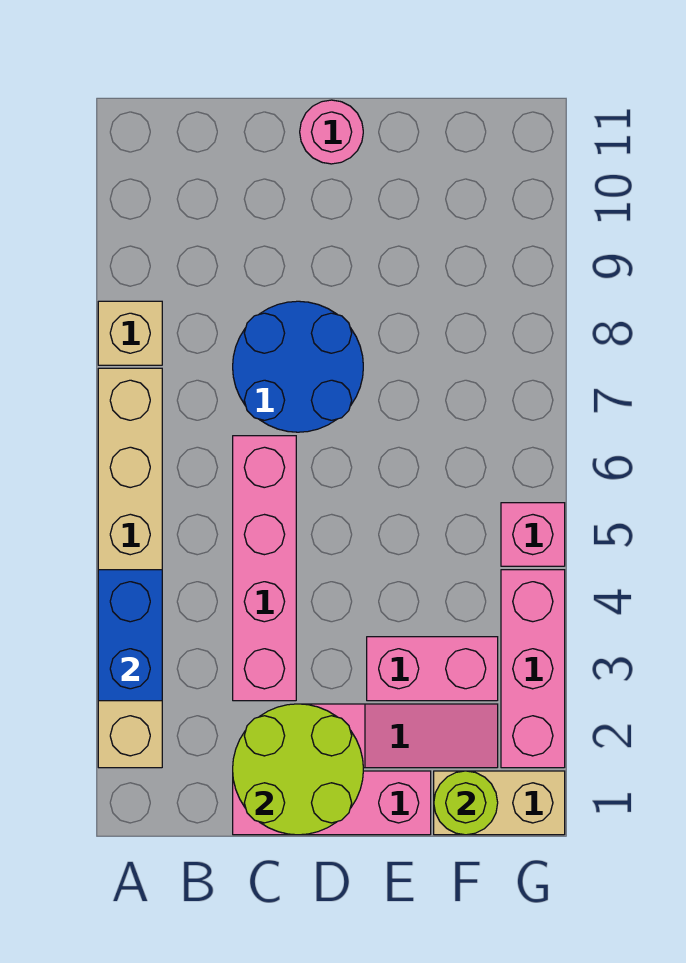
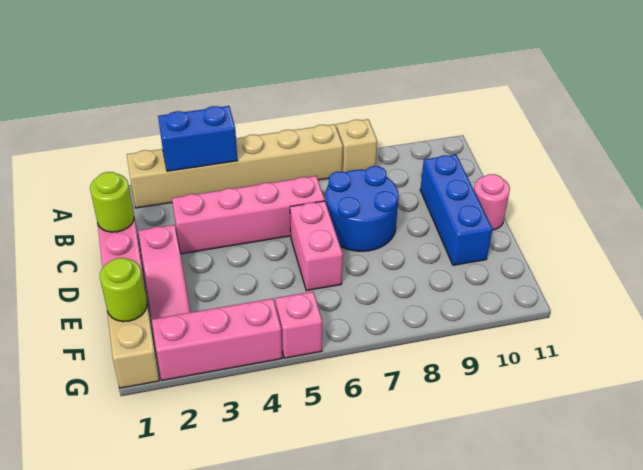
lime round brick C1:D2 level 2 -> lime round brick C1 level 2
none -> blue brick C10:E10 level 1
pink brick E3:F3 level 1 -> pink brick D6:E6 level 1

